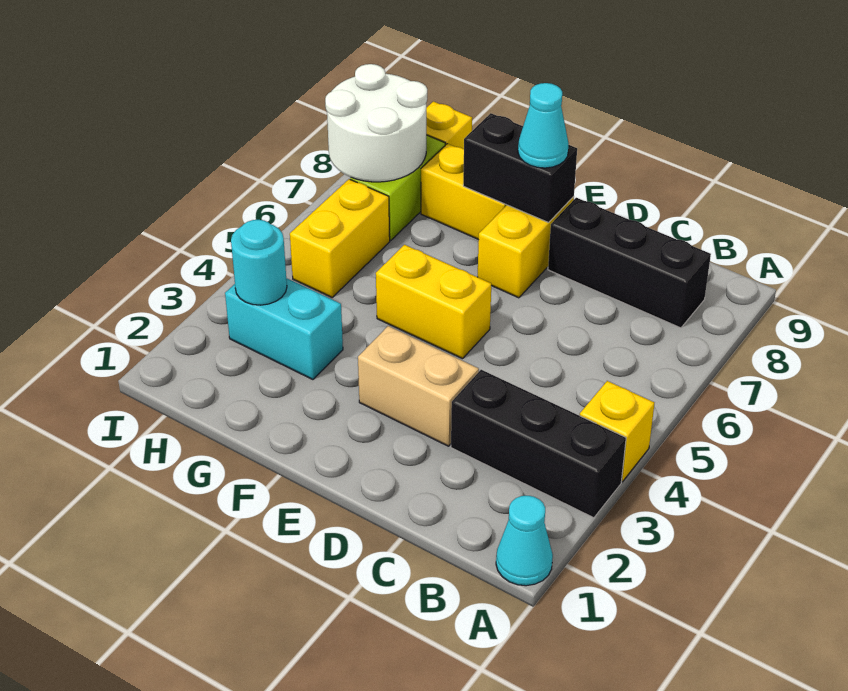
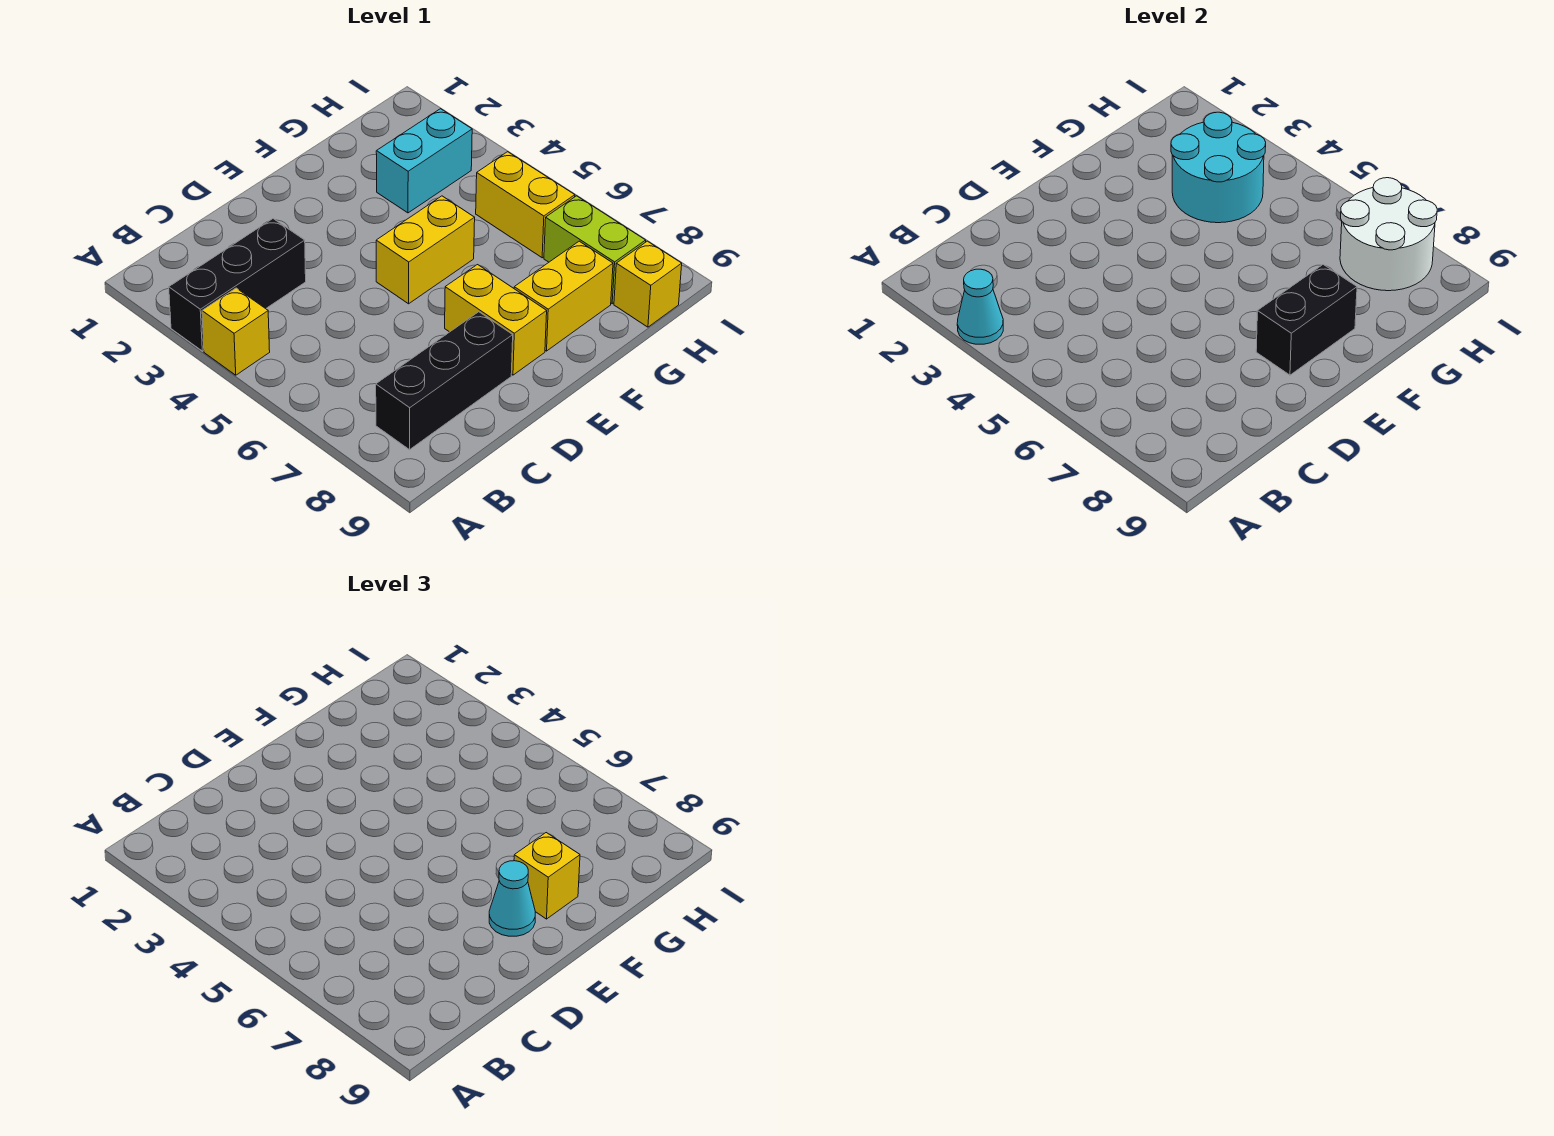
cyan cone A1 level 1 -> cyan cone A3 level 2
tan brick D3:E3 level 1 -> none
none -> yellow brick F8 level 3
cyan round brick H3 level 2 -> cyan round brick G3:H4 level 2

